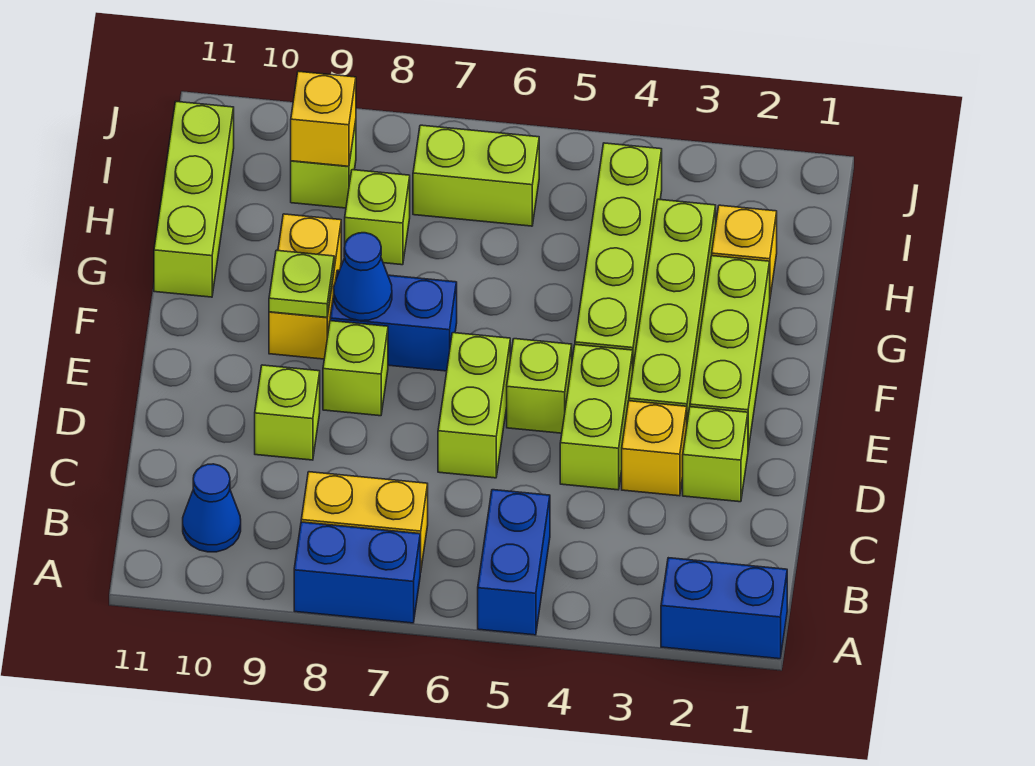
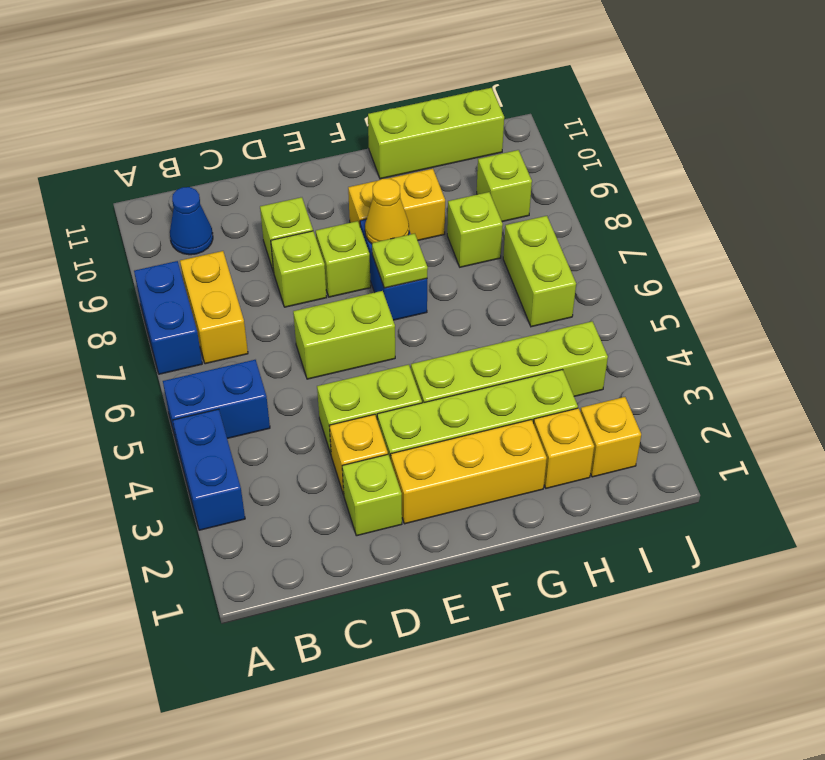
blue brick A1:A2 level 1 -> blue brick A3:A4 level 1
lime brick E2:G2 level 1 -> yellow brick E2:G2 level 1
lime brick E5 level 1 -> lime brick D8 level 1
blue cone F8 level 2 -> yellow cone F8 level 2
lime plate F9 level 2 -> lime plate F7 level 2
yellow brick I9 level 2 -> yellow brick I2 level 1

